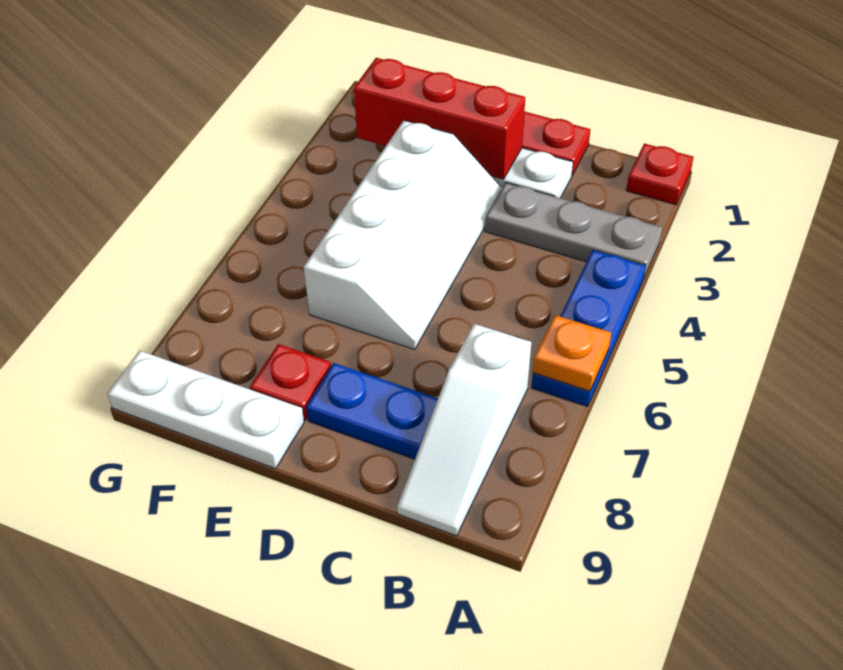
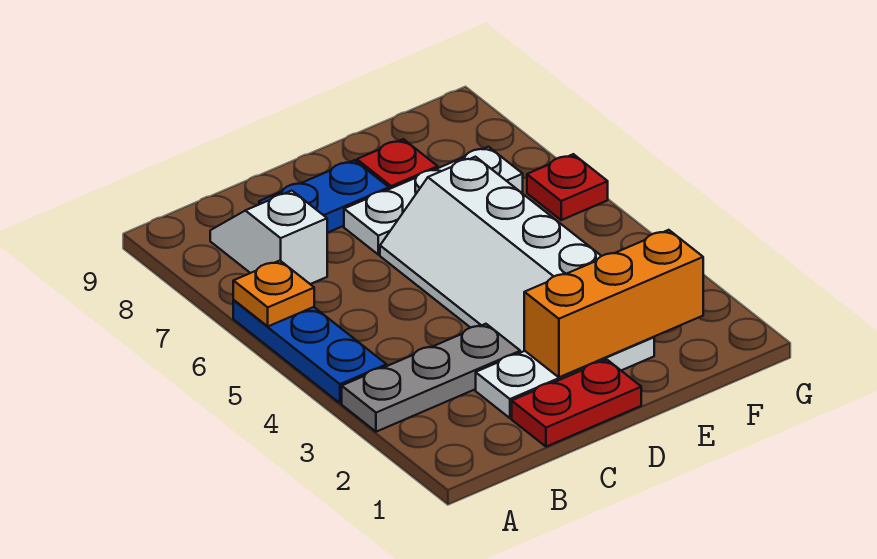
red plate A1 level 1 -> red plate G6 level 1
white slope B7:B9 level 1 top 7 -> white slope B7:B8 level 1 top 7
red brick D2:F2 level 2 -> orange brick D2:F2 level 2
white plate E9:G9 level 1 -> white plate D7:F7 level 1

